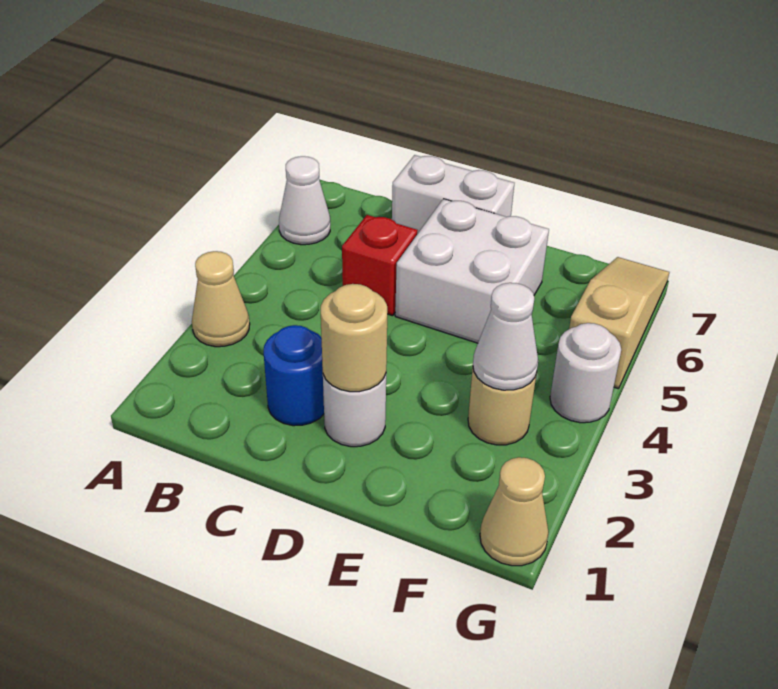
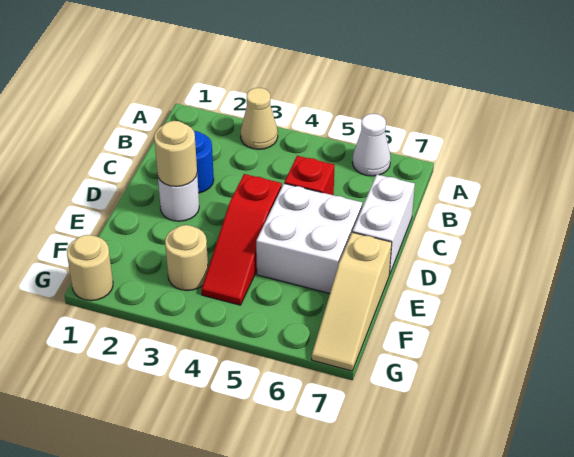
none -> red slope D4:F4 level 1 top D
white cone F3 level 2 -> none
tan cone G1 level 1 -> tan round brick G1 level 1
white round brick G4 level 1 -> none
tan slope G5:G7 level 1 top 5 -> tan slope E7:G7 level 1 top E

